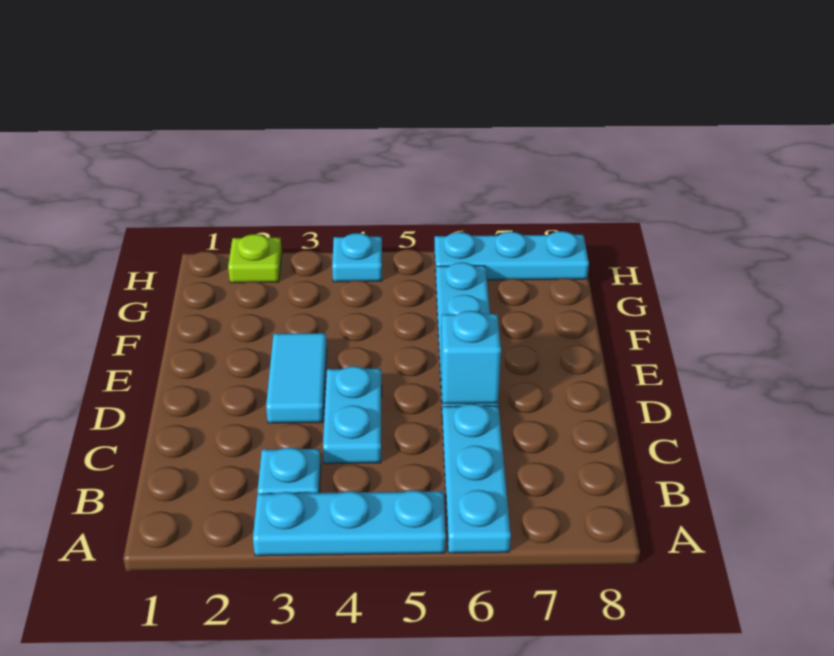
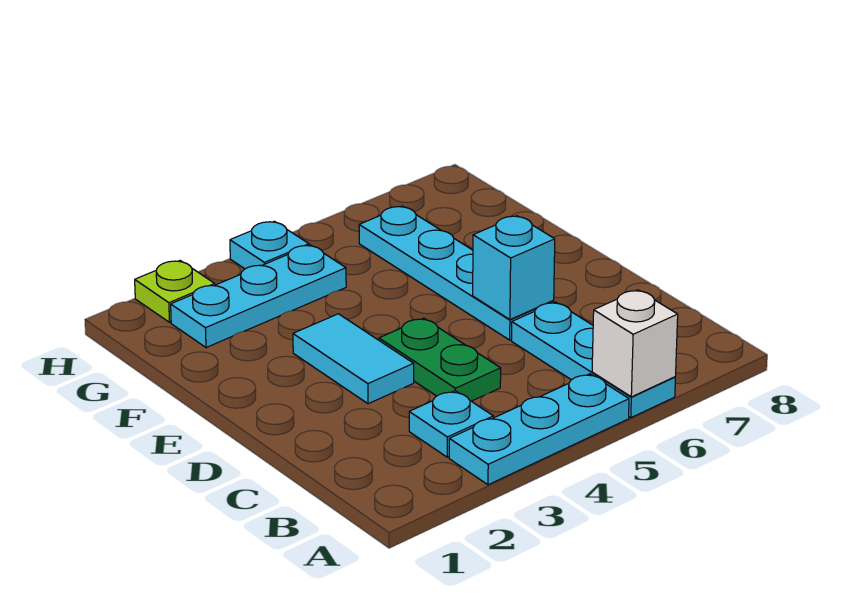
none -> white brick A6 level 2
cyan plate C4:D4 level 1 -> green plate C4:D4 level 1
cyan plate H6:H8 level 1 -> cyan plate G2:G4 level 1

